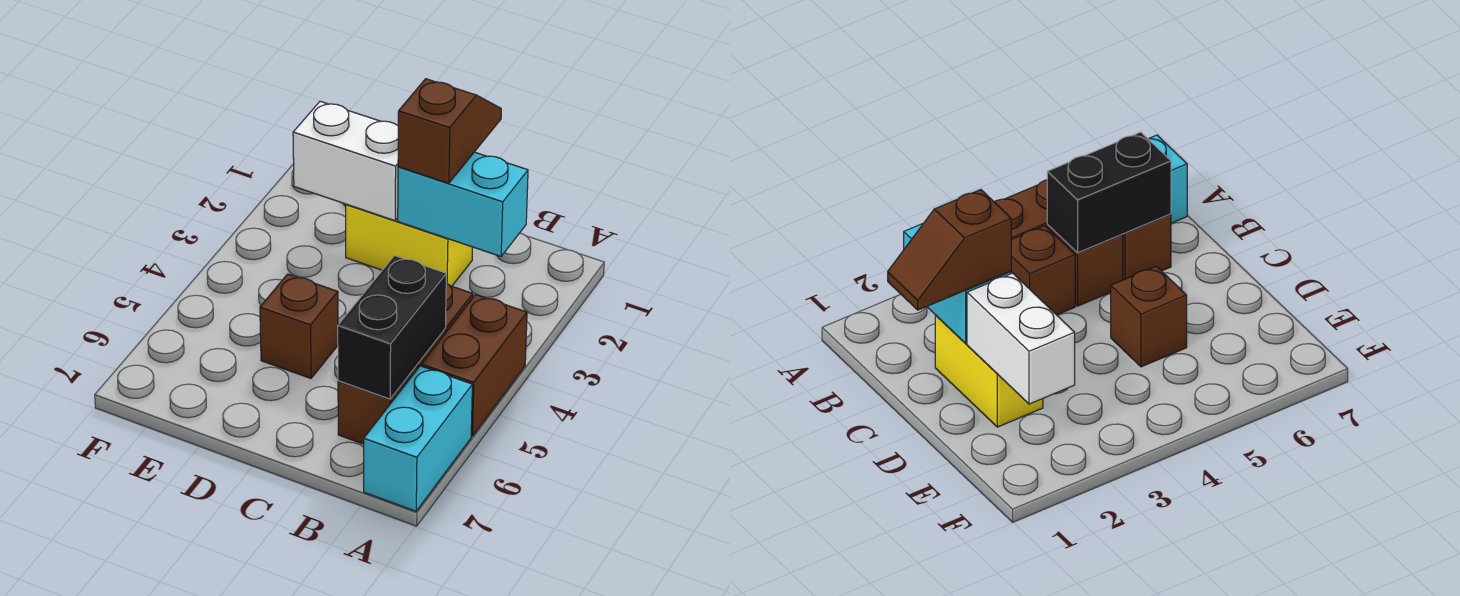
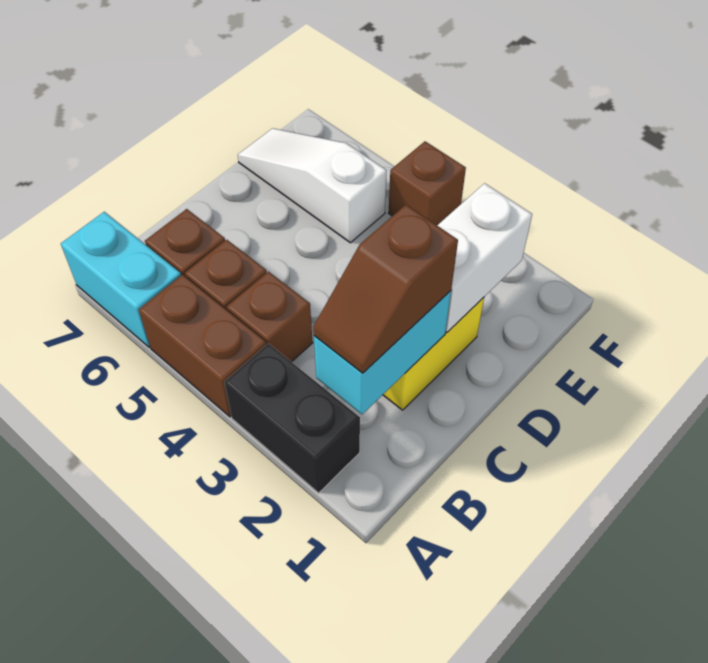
black brick B5:B6 level 2 -> black brick A2:A3 level 1
brown slope C1:C2 level 3 top 2 -> brown slope B2:C2 level 3 top C
brown brick D5 level 1 -> brown brick F4 level 1
none -> white slope E5:E7 level 1 top 5

